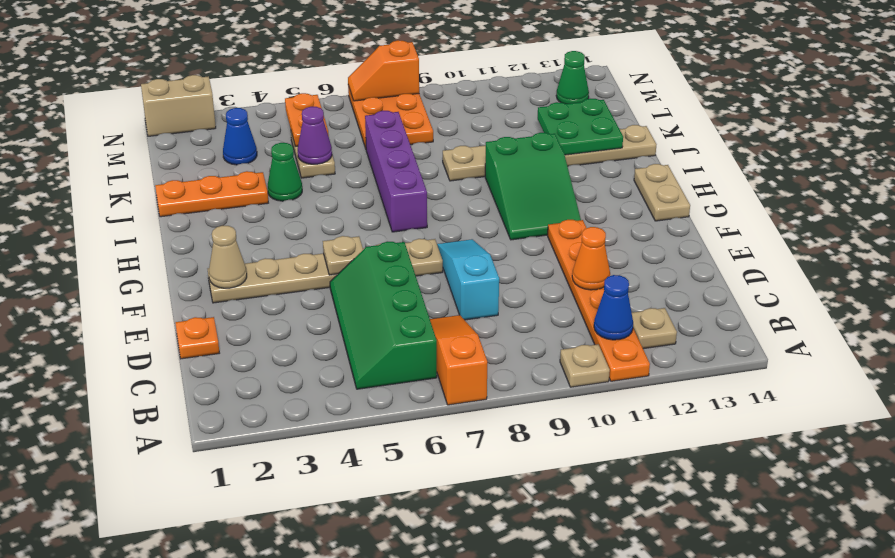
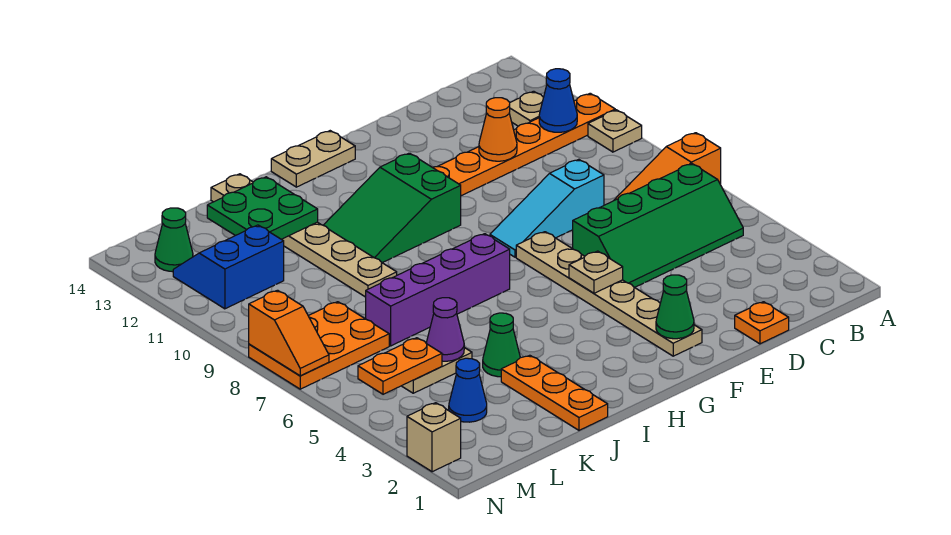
tan cone F2 level 2 -> green cone F2 level 2
green slope G10:I11 level 1 top I -> green slope G10:I11 level 1 top G
none -> blue slope L11:M12 level 1 top 11
tan brick N1:N2 level 1 -> tan brick N2 level 1

